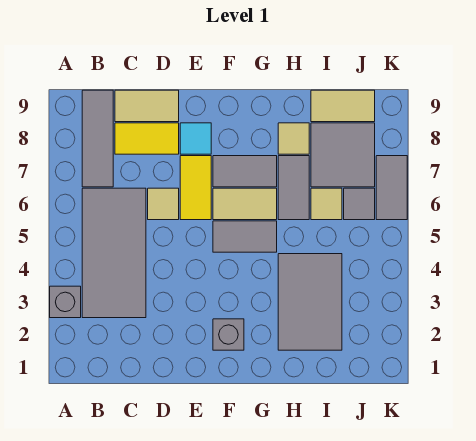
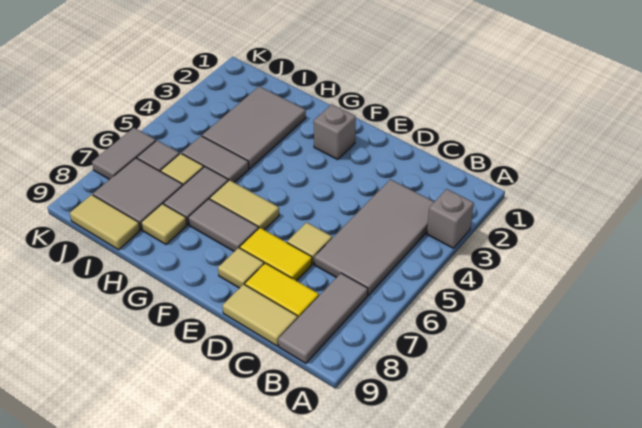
yellow tile E6:E7 level 1 -> yellow tile D7:E7 level 1
cyan tile E8 level 1 -> tan tile E8 level 1
grey tile F5:G5 level 1 -> grey tile H5:I5 level 1

